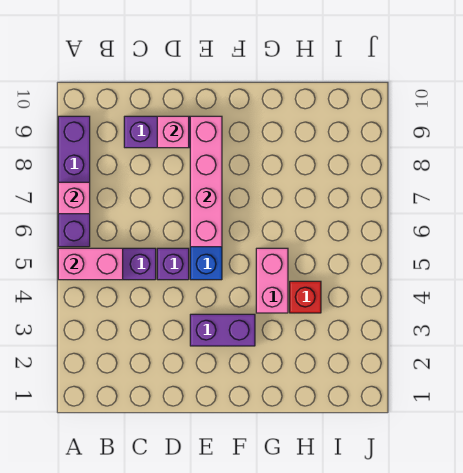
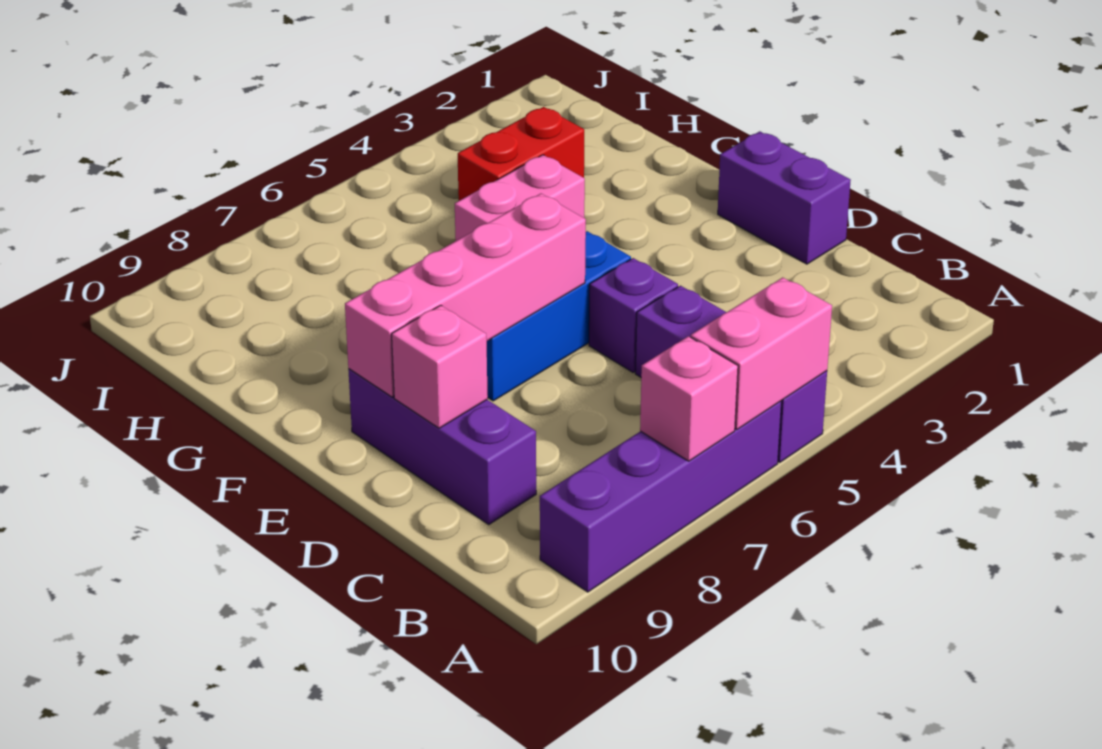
pink brick A5:B5 level 2 -> pink brick A5:A6 level 2
purple brick E3:F3 level 1 -> purple brick D1:E1 level 1
red brick H4 level 1 -> red brick H3:H4 level 1

